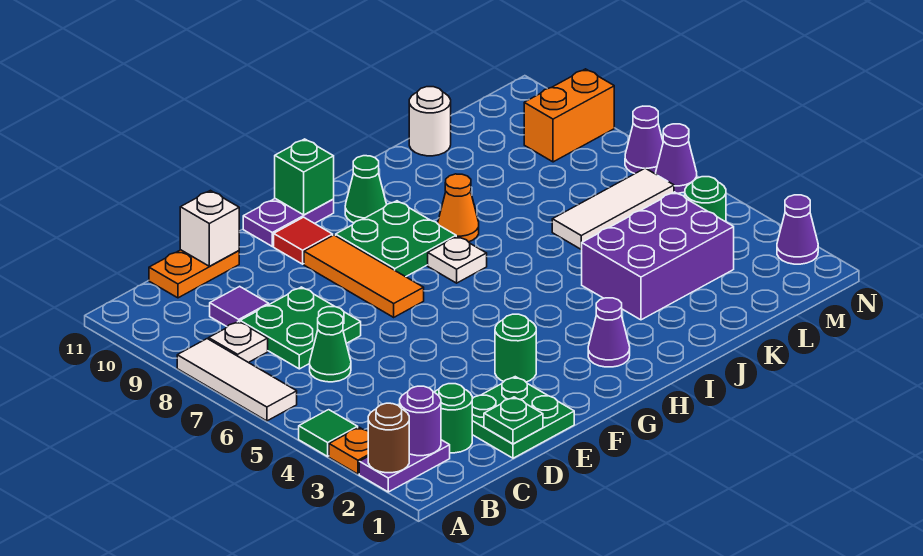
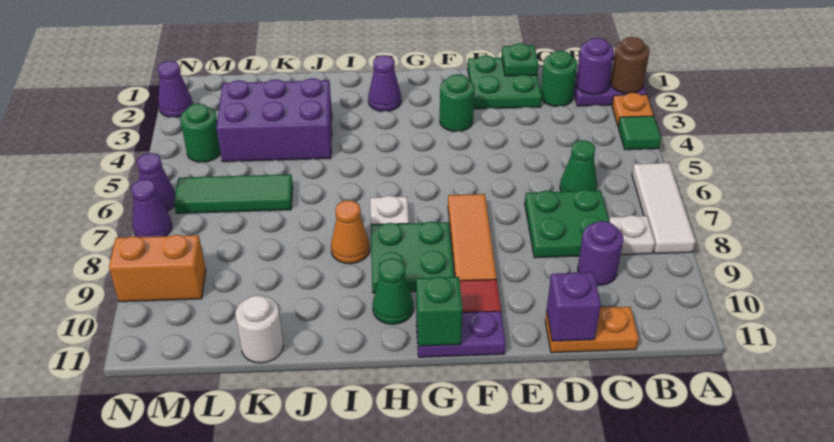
purple tile C9 level 1 -> purple round brick C9 level 1
white brick D11 level 2 -> purple brick D11 level 2
white tile K6:M6 level 1 -> green tile K6:M6 level 1

